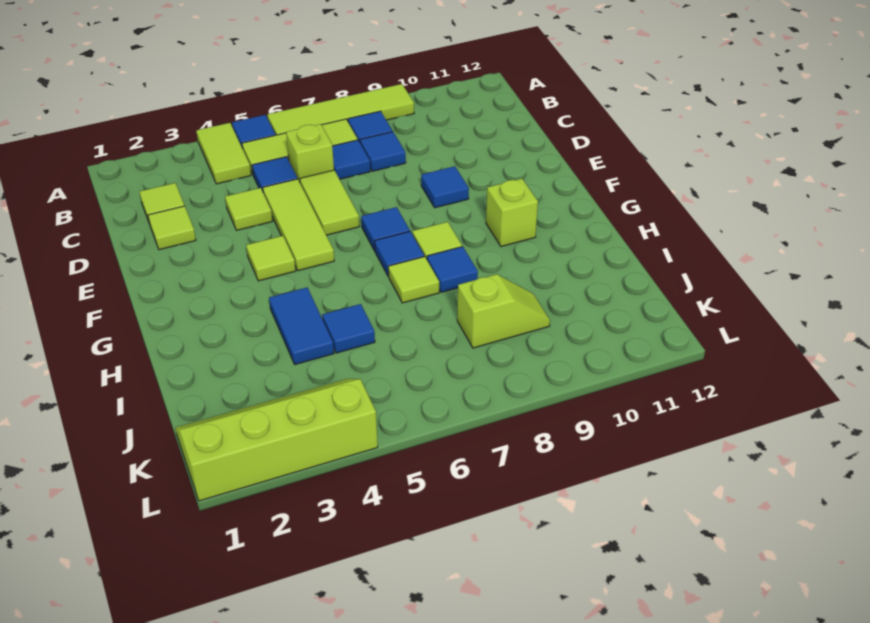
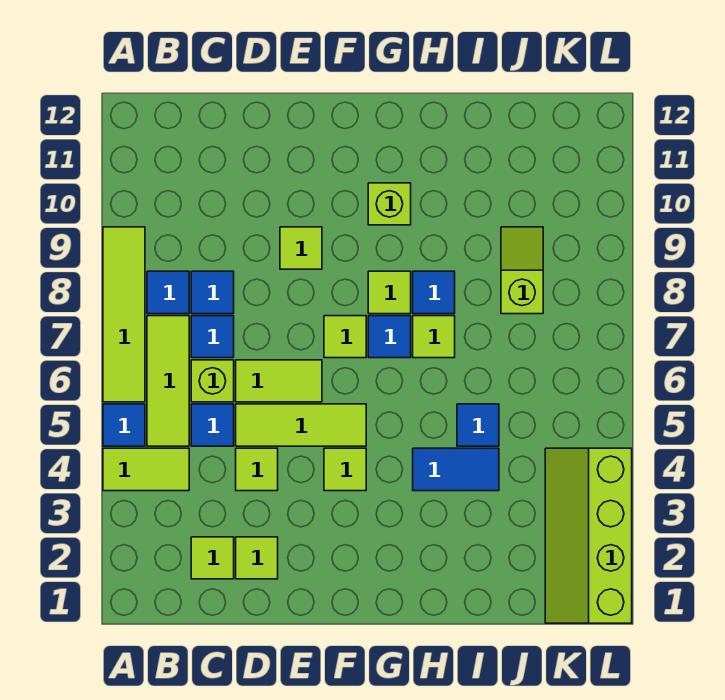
blue tile E9 level 1 -> lime tile E9 level 1
blue tile F7 level 1 -> lime tile F7 level 1

